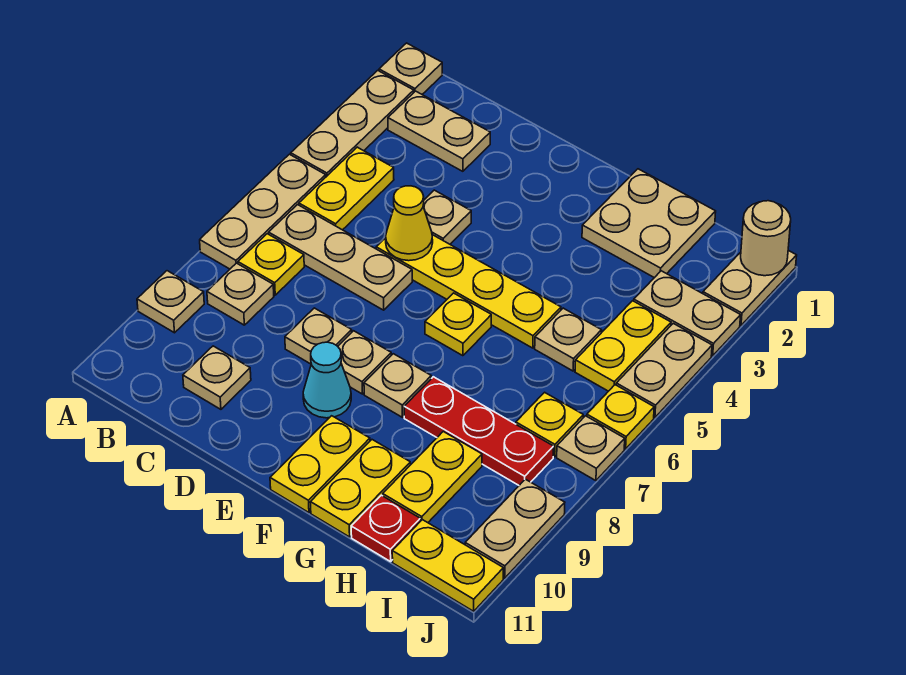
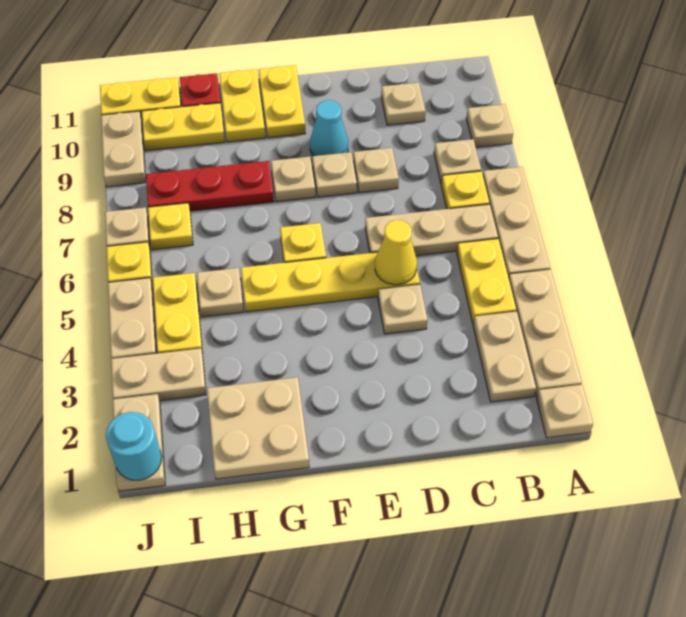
tan plate B2:C2 level 1 -> tan plate B2:B3 level 1
yellow plate H9:H10 level 1 -> yellow plate H10:I10 level 1
tan round brick J1 level 2 -> cyan round brick J1 level 2

